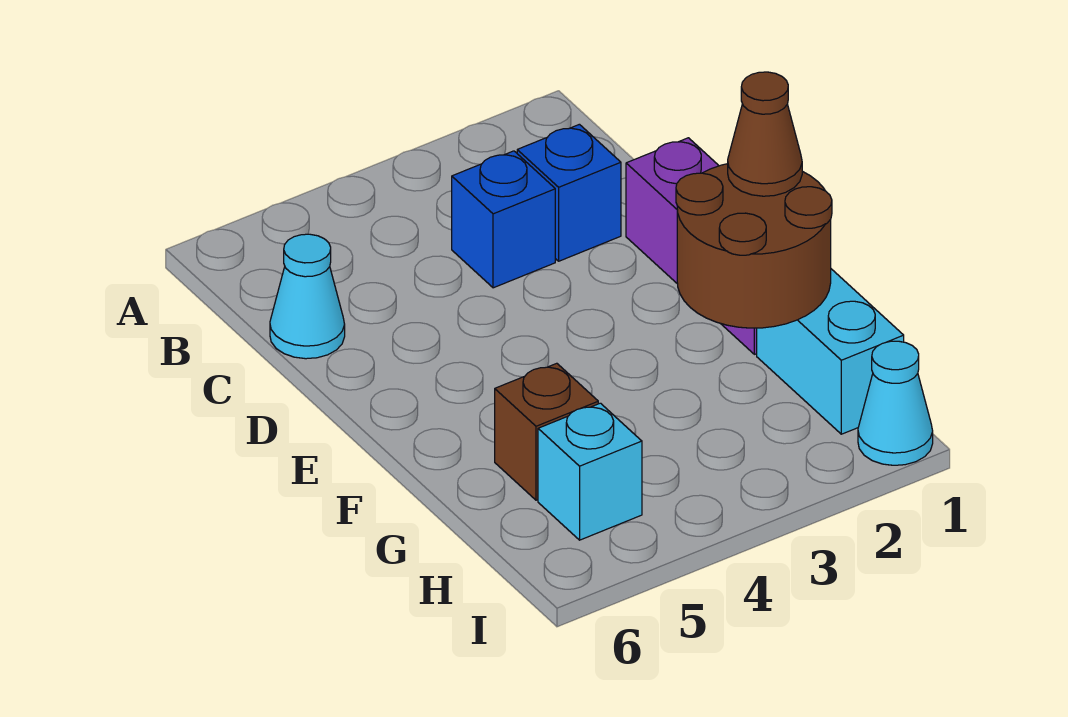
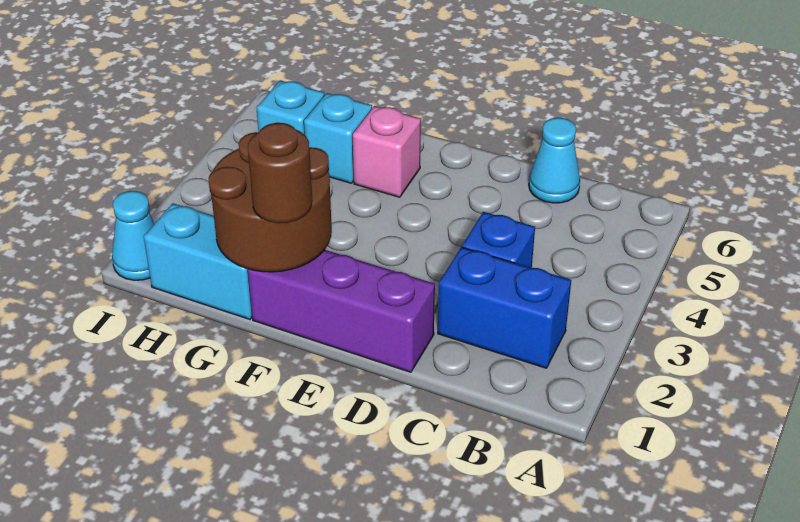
blue brick C2 level 1 -> blue brick B2:C2 level 1
brown cone F1 level 3 -> brown round brick F1 level 3
none -> pink brick F5 level 1
brown brick G5 level 1 -> cyan brick G5 level 1

